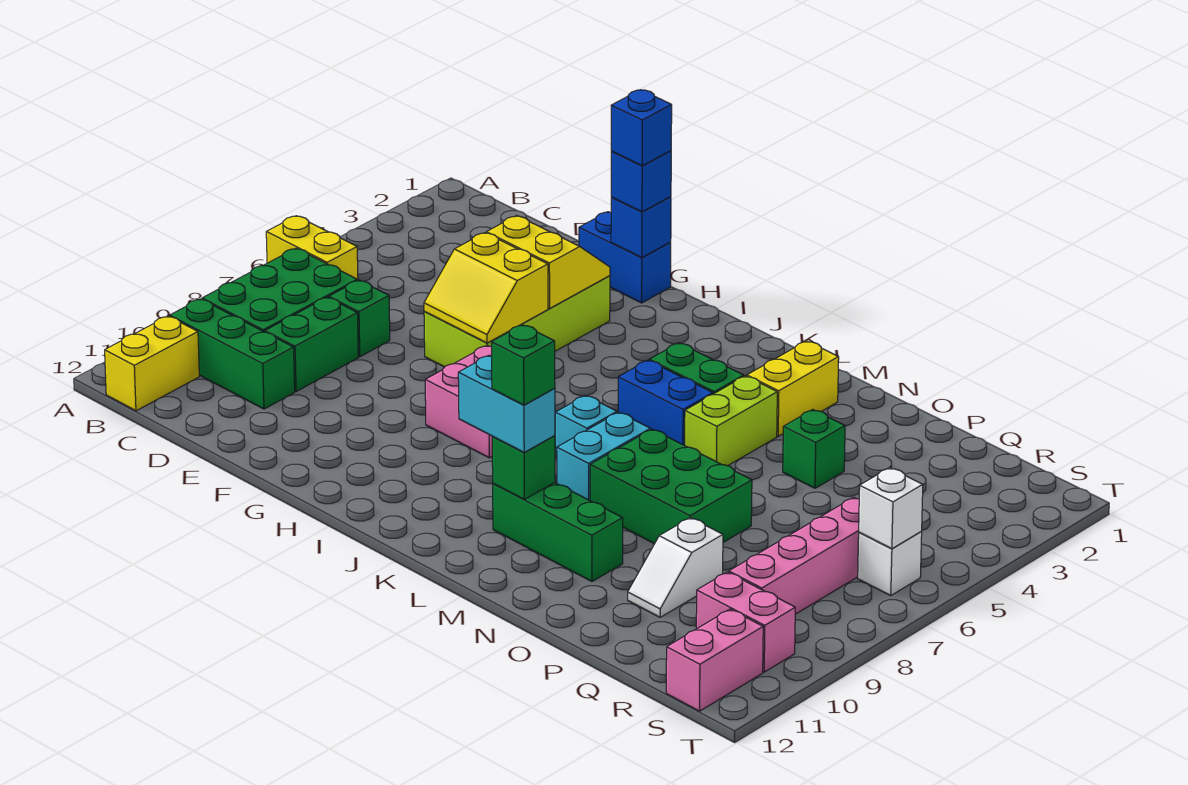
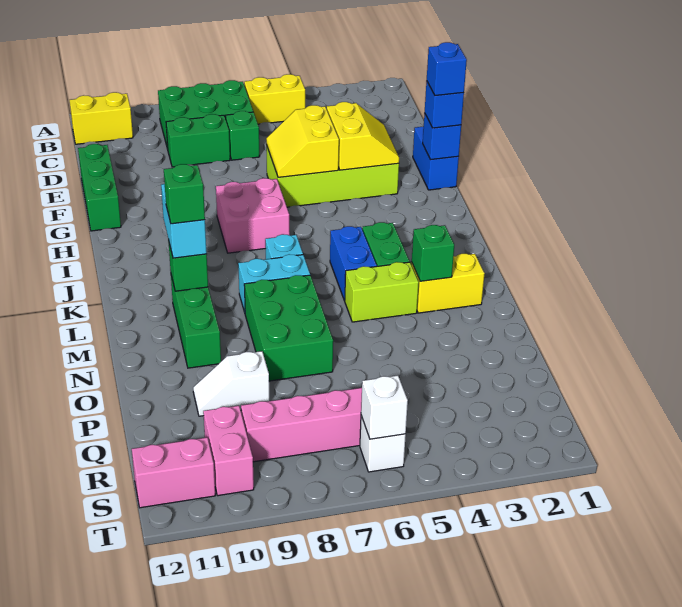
yellow brick A6:B6 level 1 -> yellow brick B5:B6 level 1
green brick B10:D10 level 1 -> green brick E12:G12 level 1
green brick O4 level 1 -> green brick M3 level 2

